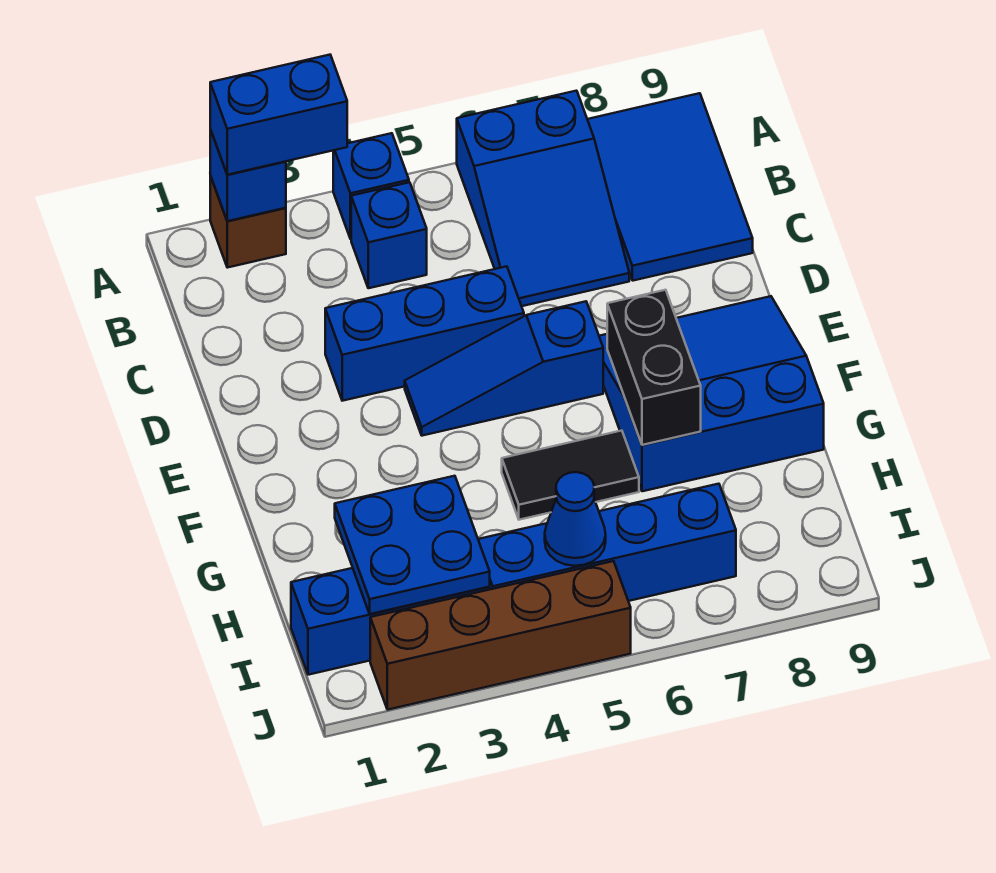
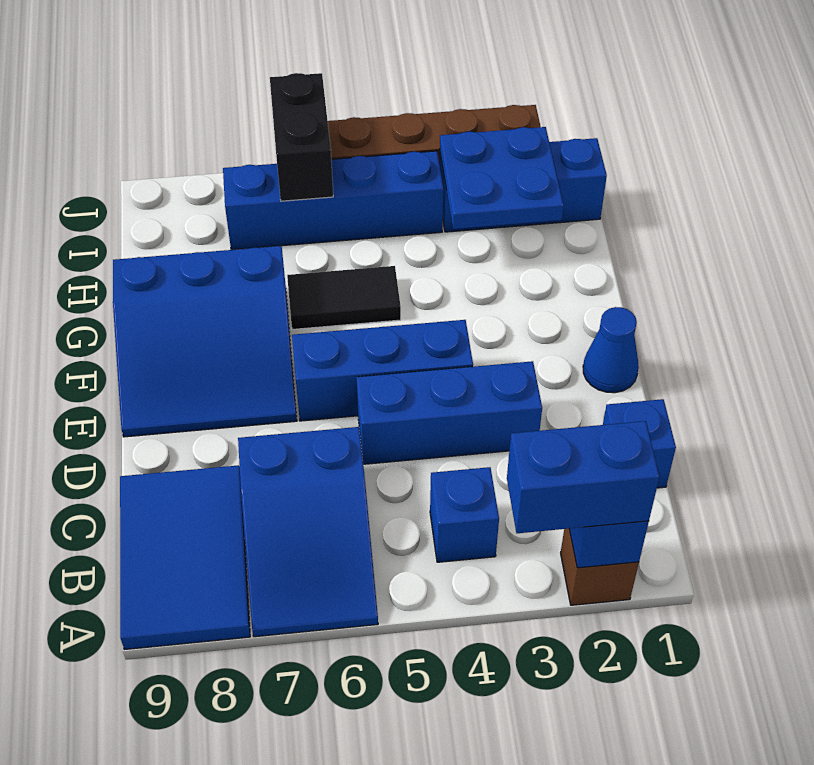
blue brick A4 level 1 -> blue brick C1 level 1
blue slope A6:C7 level 1 top A -> blue slope A6:C7 level 1 top C
blue slope E4:E6 level 1 top 6 -> blue brick E4:E6 level 1
black brick F7:G7 level 2 -> black brick I6:J6 level 2
blue cone I5 level 2 -> blue cone E1 level 1

